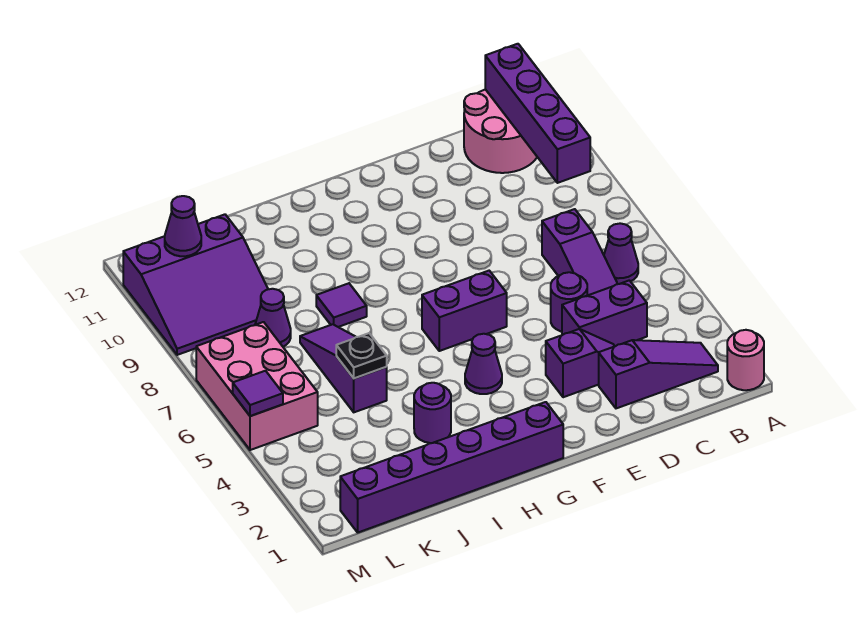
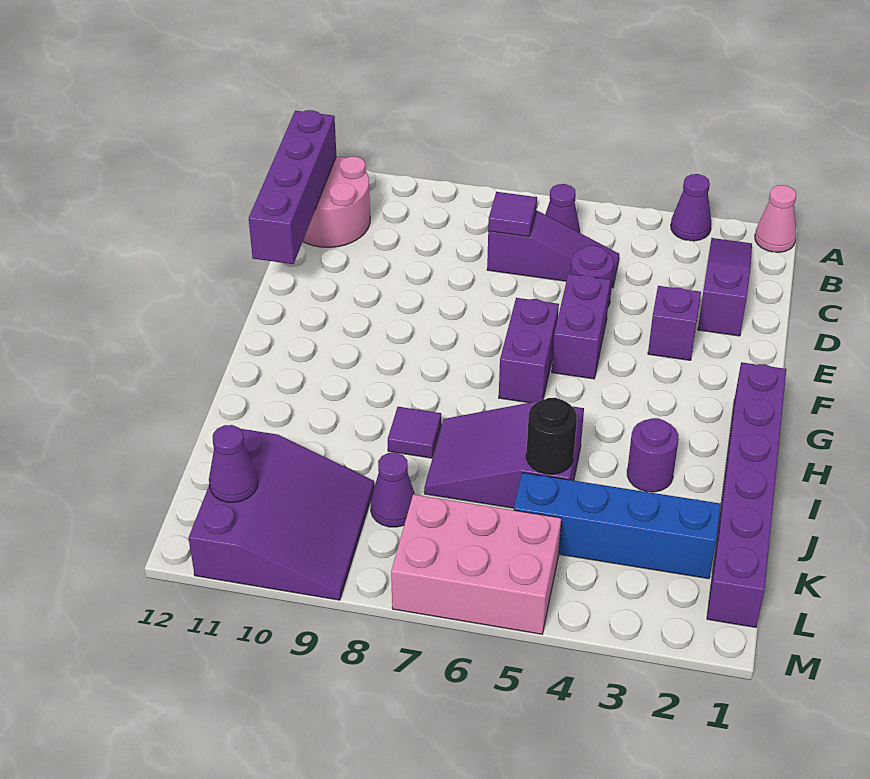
pink round brick A1 level 1 -> pink cone A1 level 1
purple brick B9:B12 level 2 -> purple brick B12:E12 level 2
purple brick C4:D4 level 1 -> purple brick E5:F5 level 1
purple cone G4 level 1 -> purple cone A3 level 1
purple slope J5:J7 level 1 top 5 -> purple slope I5:J7 level 1 top 5
black plate J5 level 2 -> black round brick J5 level 2
none -> blue brick K2:K5 level 1
purple tile M5 level 2 -> purple tile C7 level 2

